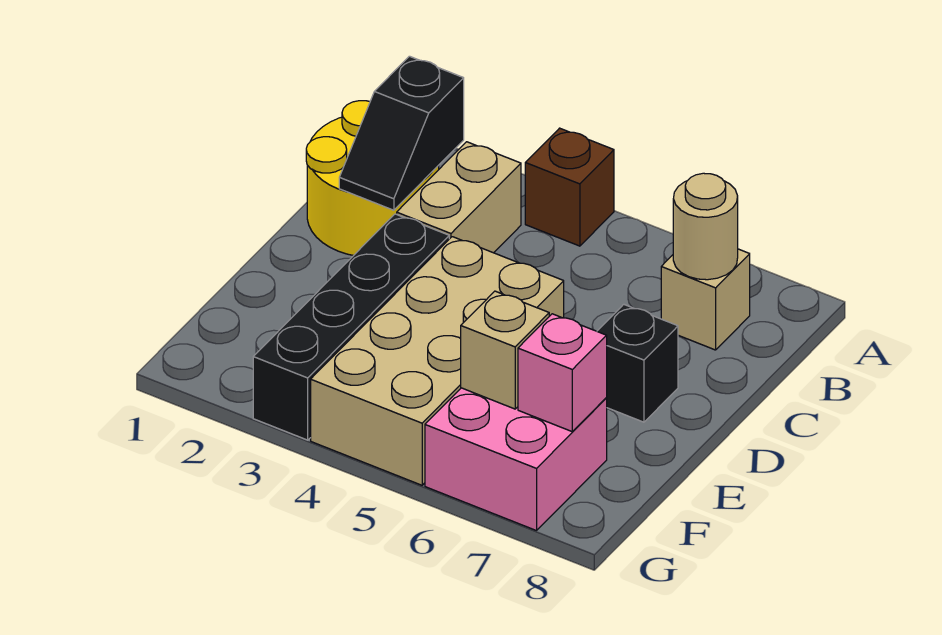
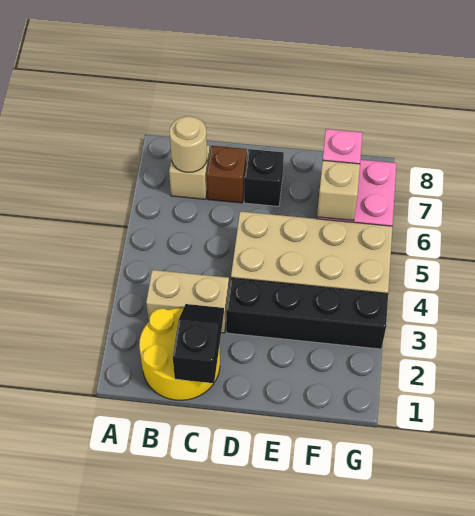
brown brick A4 level 1 -> brown brick C7 level 1
black slope B2:C2 level 2 top B -> black slope C1:C2 level 2 top 1

